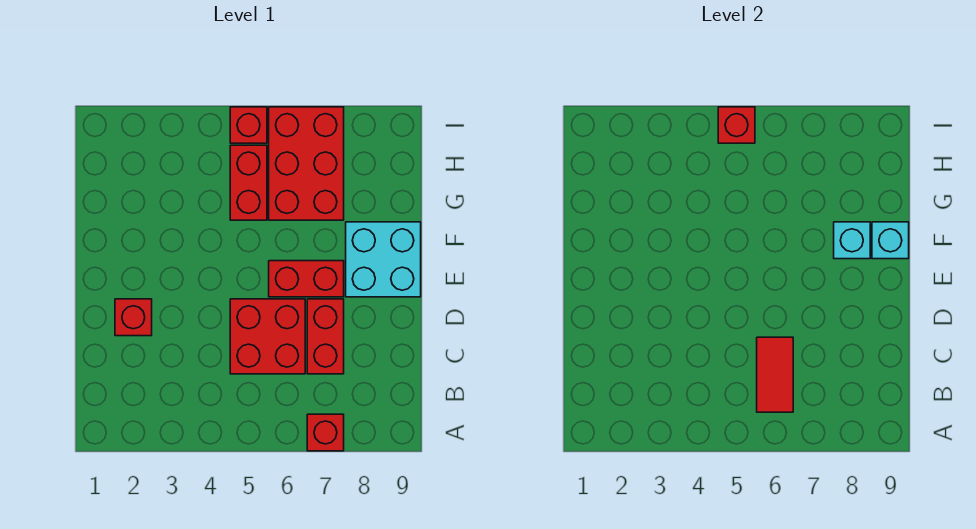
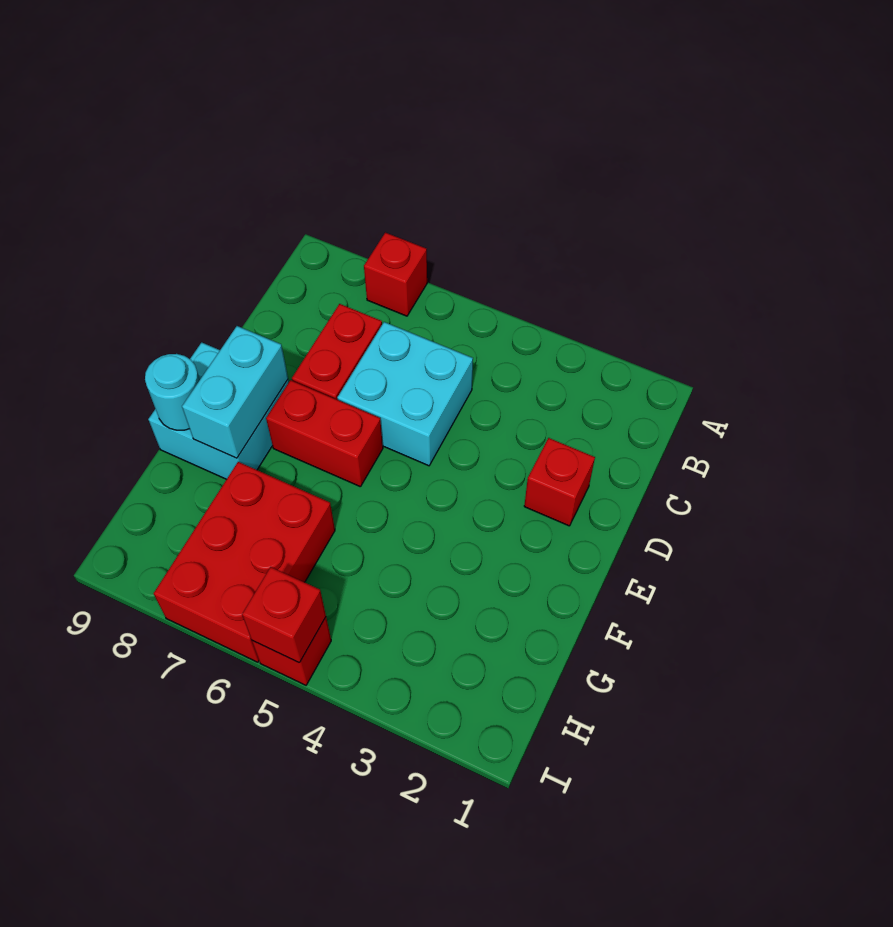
red tile B6:C6 level 2 -> none
red brick C5:D6 level 1 -> cyan brick C5:D6 level 1
cyan brick F8 level 2 -> cyan brick E8:F8 level 2
cyan brick F9 level 2 -> cyan round brick F9 level 2
red brick G5:H5 level 1 -> none

